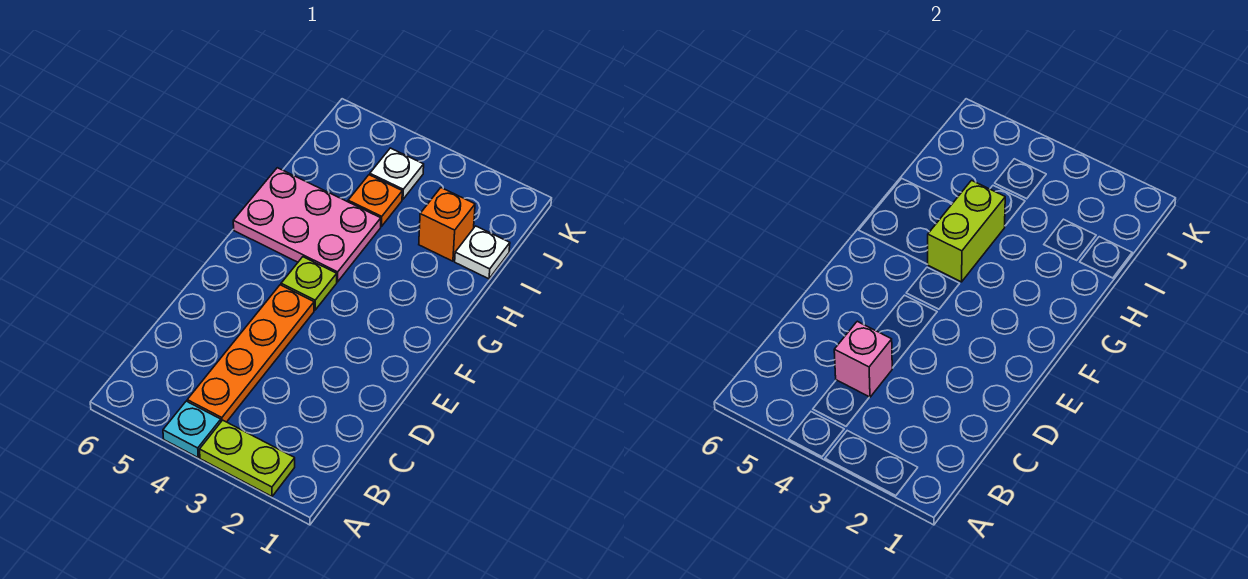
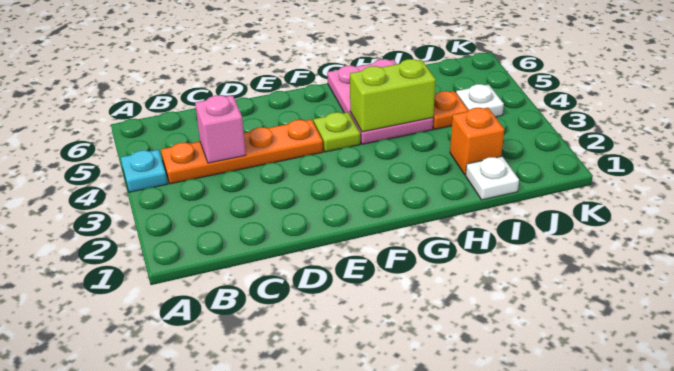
lime plate A2:A3 level 1 -> none

